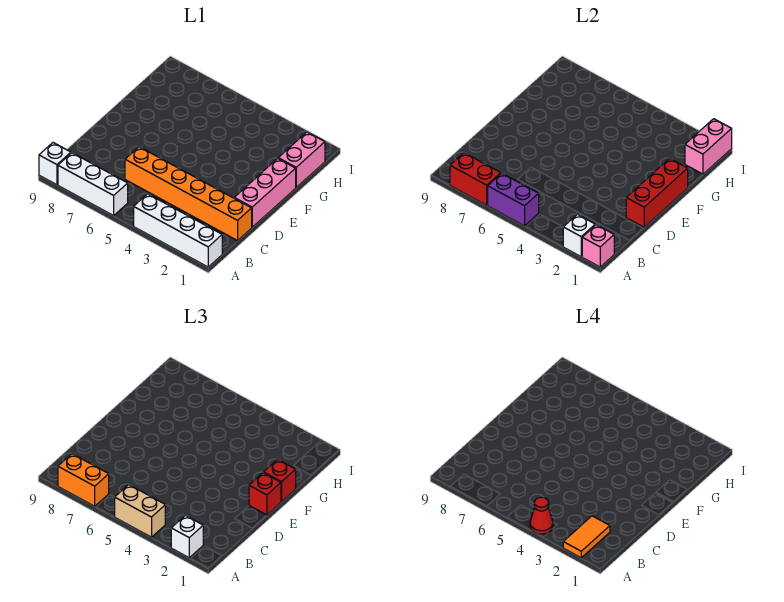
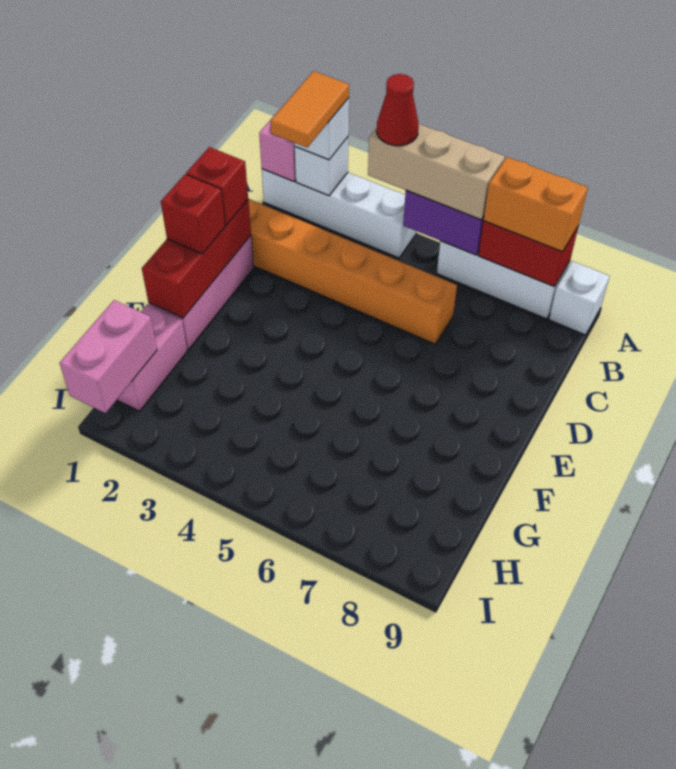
tan brick A4:A5 level 3 -> tan brick A4:A6 level 3
red brick F1 level 3 -> red brick D1 level 3

